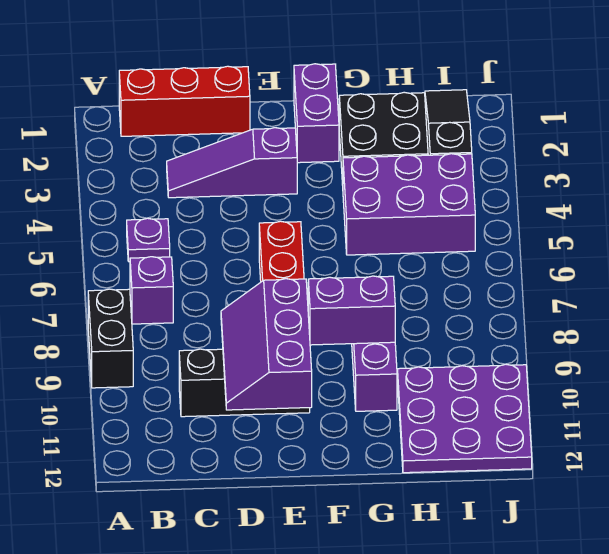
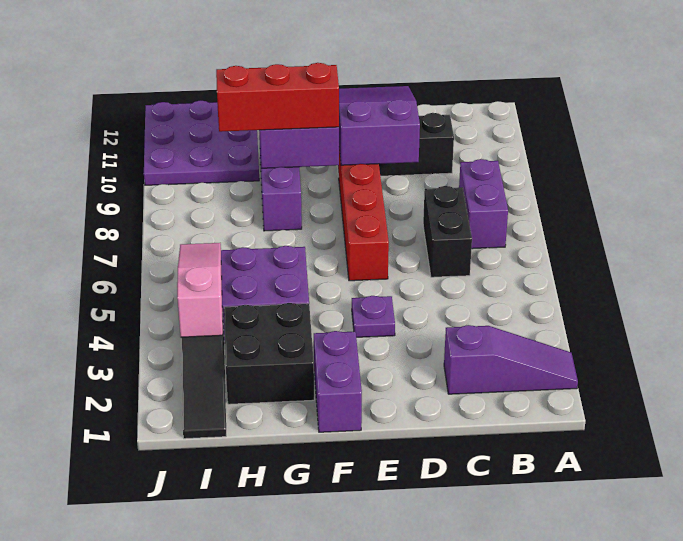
black brick A8:A9 level 1 -> black brick C6:C7 level 1
red brick B1:D1 level 1 -> red brick F9:H9 level 3
purple plate B5 level 1 -> purple plate E4 level 1
purple brick B7 level 1 -> purple brick B7:B8 level 1
purple slope C3:E3 level 1 top E -> purple slope A2:C2 level 1 top C
purple slope D9:E11 level 2 top E -> purple slope D9:E11 level 2 top 9
none -> pink slope I3:I5 level 2 top 3

